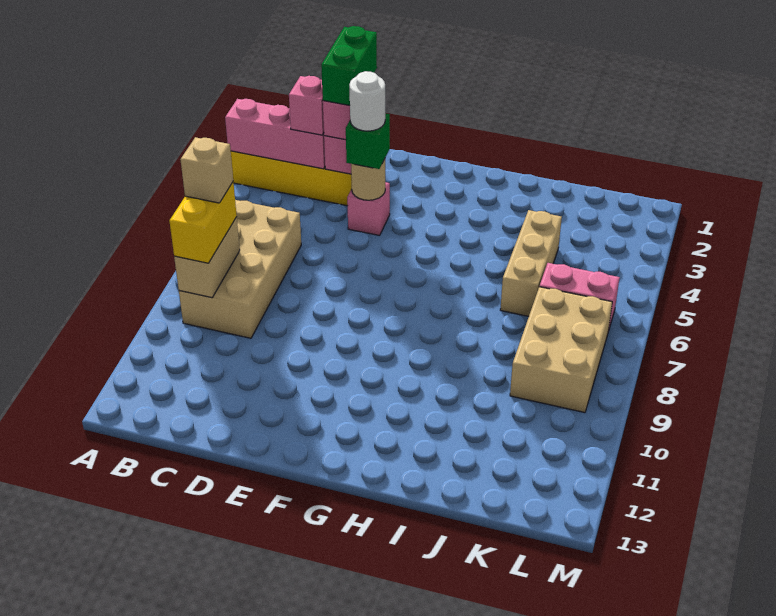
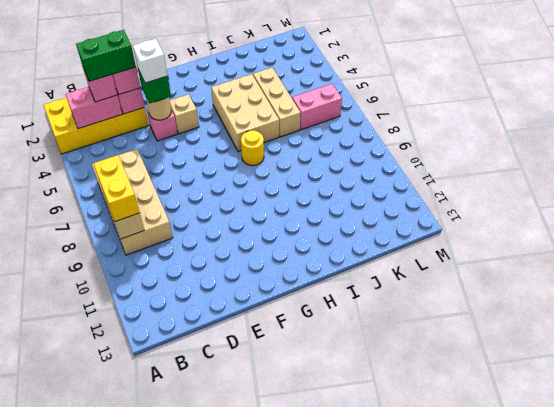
pink brick A3:C3 level 2 -> pink brick B3:C3 level 2
tan brick B8 level 4 -> tan brick F4 level 1
green brick D2:D3 level 4 -> green brick C3:D3 level 4
white round brick E4 level 4 -> white brick E4 level 4
none -> yellow round brick H7 level 1
tan brick K7:L9 level 1 -> tan brick H4:I6 level 1

